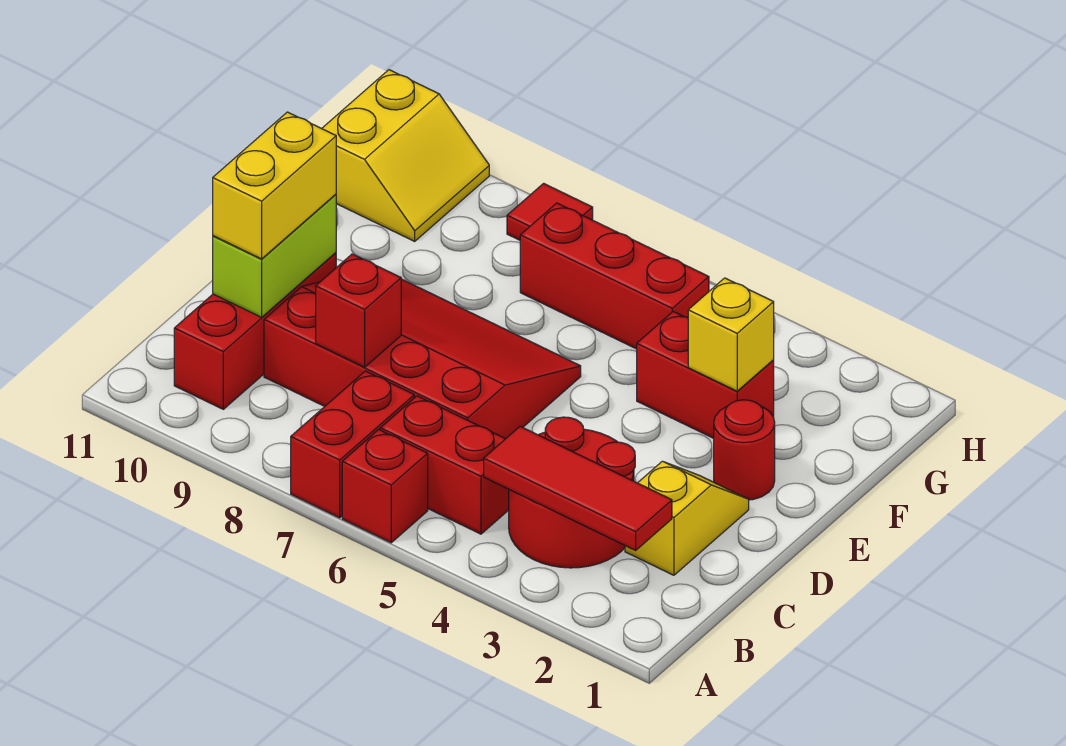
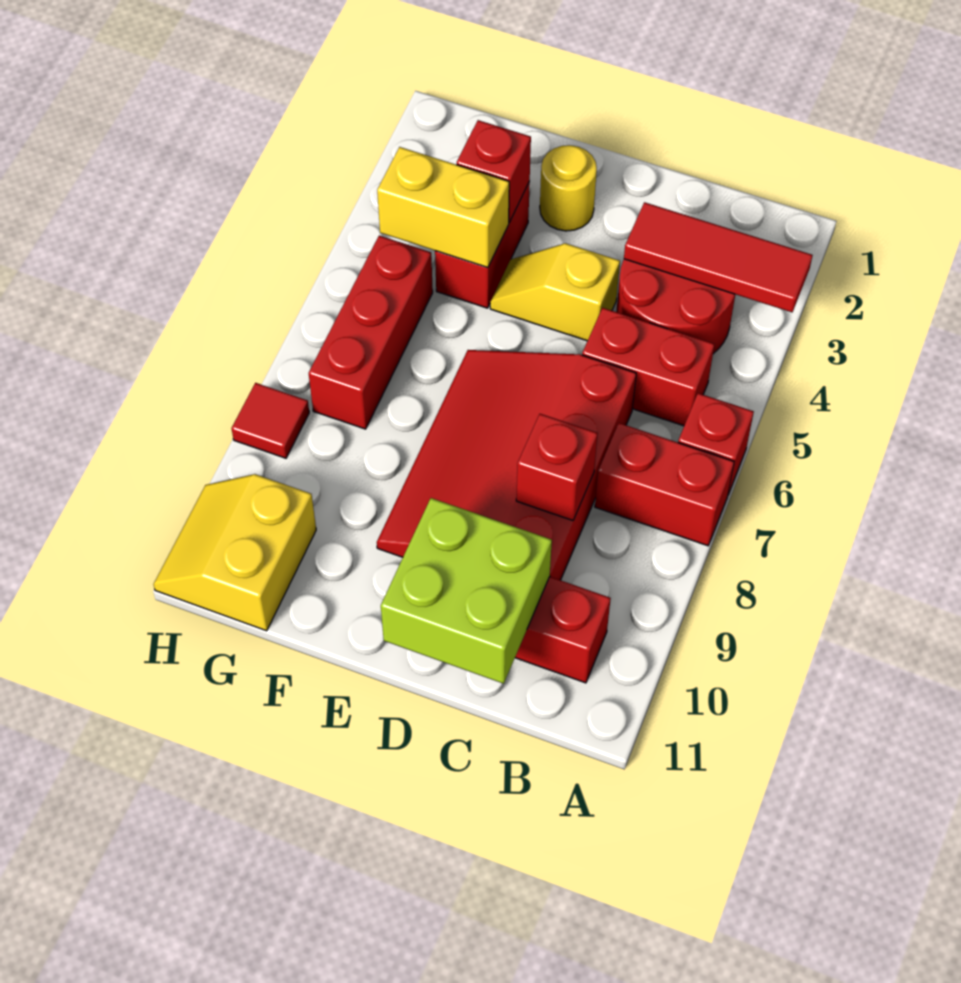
red tile B2:B4 level 2 -> red tile A3:C3 level 2
red brick B5:B6 level 1 -> red brick B5:C5 level 1
yellow slope C2:D2 level 1 top C -> yellow slope D4:E4 level 1 top D
lime brick C10:D10 level 2 -> lime brick C10:D11 level 2
yellow brick C10:D10 level 3 -> yellow brick F4:G4 level 2
red round brick E2 level 1 -> yellow round brick E2 level 1
yellow brick F3 level 2 -> red brick F3 level 2
yellow slope G10:H11 level 1 top 11 -> yellow slope G10:H11 level 1 top G

